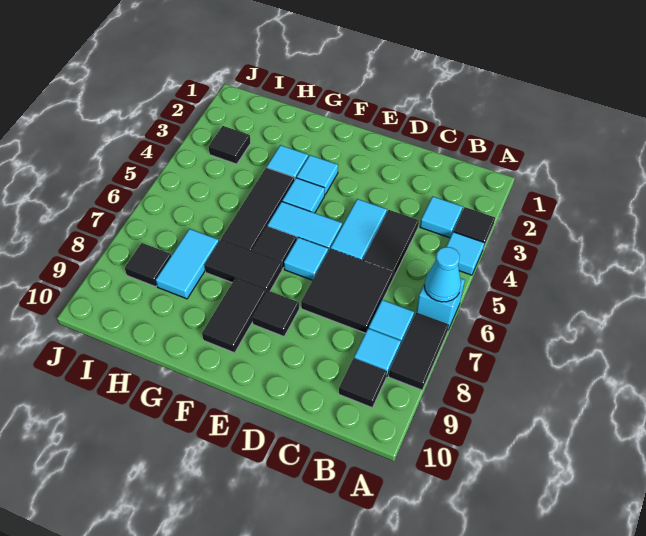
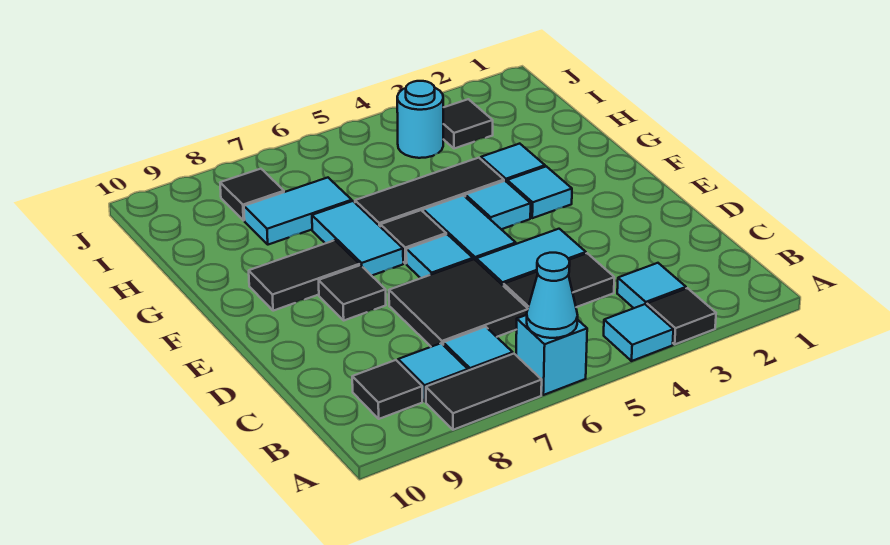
black tile F7:G7 level 1 -> cyan tile F7:G7 level 1
none -> cyan round brick I4 level 1

